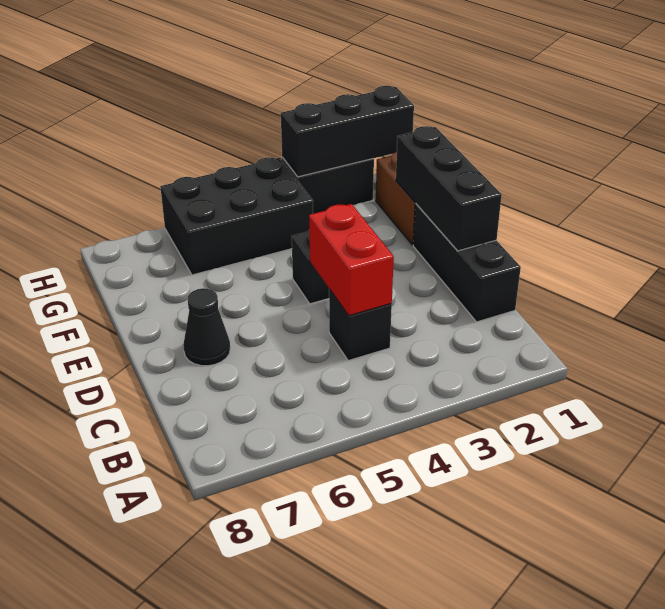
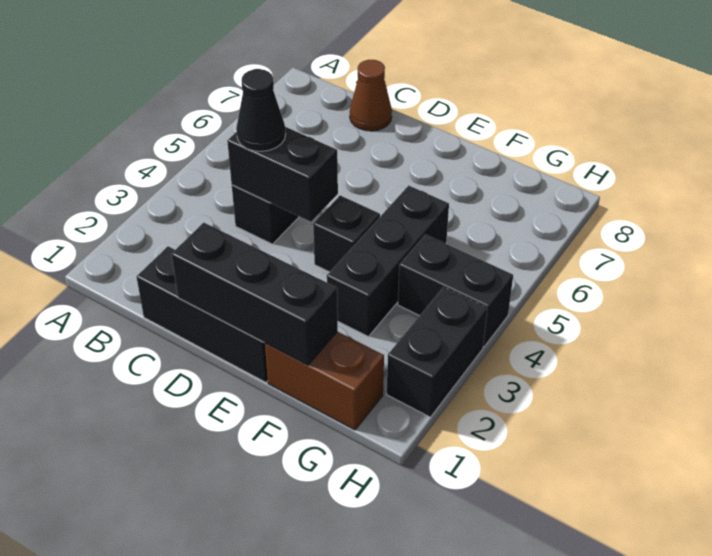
red brick C4:D4 level 2 -> black brick C4:D4 level 2
none -> brown cone C8 level 1
black cone D7 level 1 -> black cone C4 level 3
black brick G4:H6 level 1 -> black brick G4:H4 level 1
black brick H1:H3 level 2 -> black brick F3:F5 level 1

